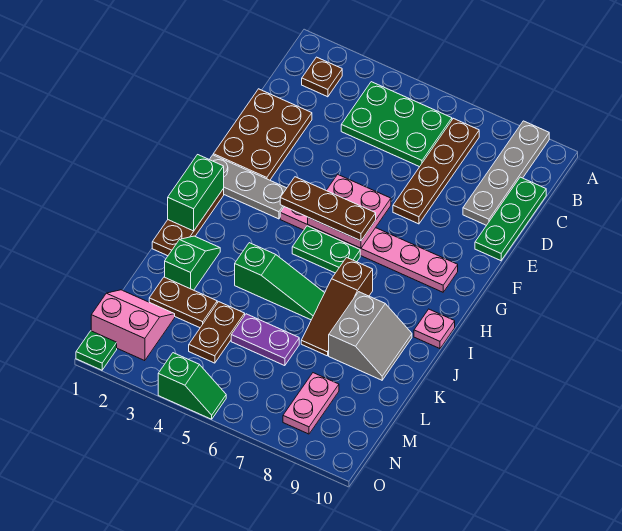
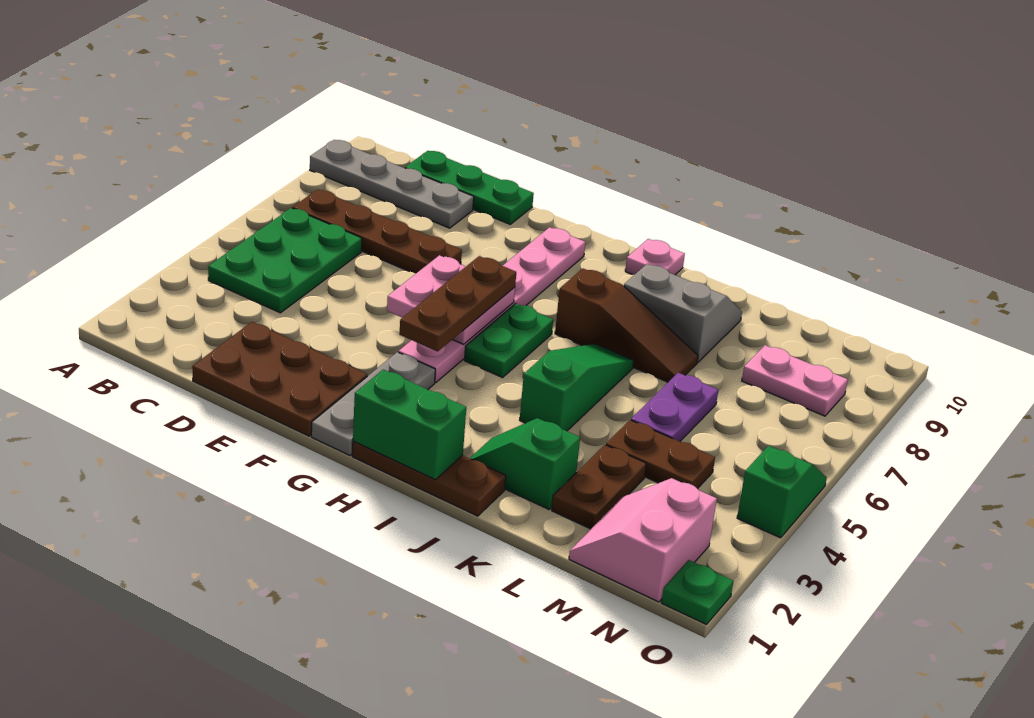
brown plate B2 level 1 -> none

